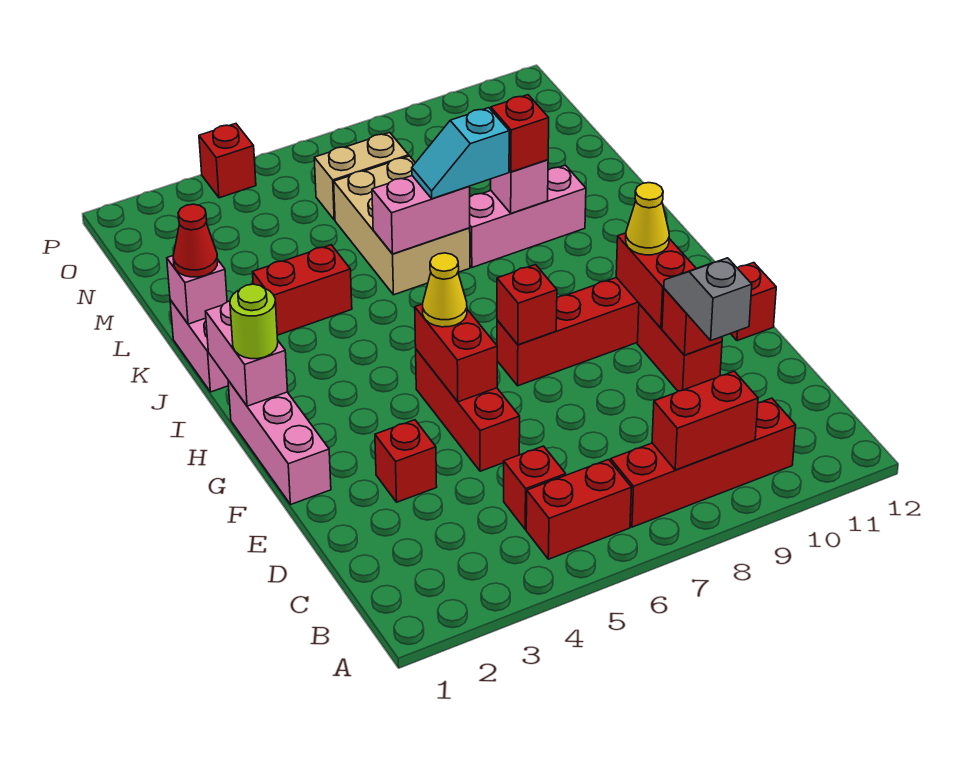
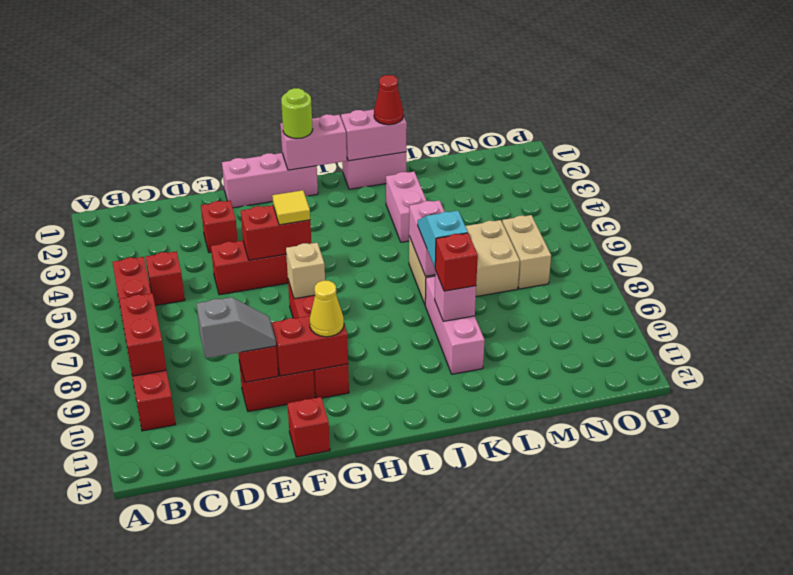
yellow cone G5 level 3 -> yellow tile G5 level 3
red brick G7 level 2 -> tan brick G7 level 2
pink brick K1 level 2 -> pink brick J1:K1 level 2
red brick K3:K4 level 1 -> pink brick K3:K4 level 1
red brick P4 level 1 -> none

